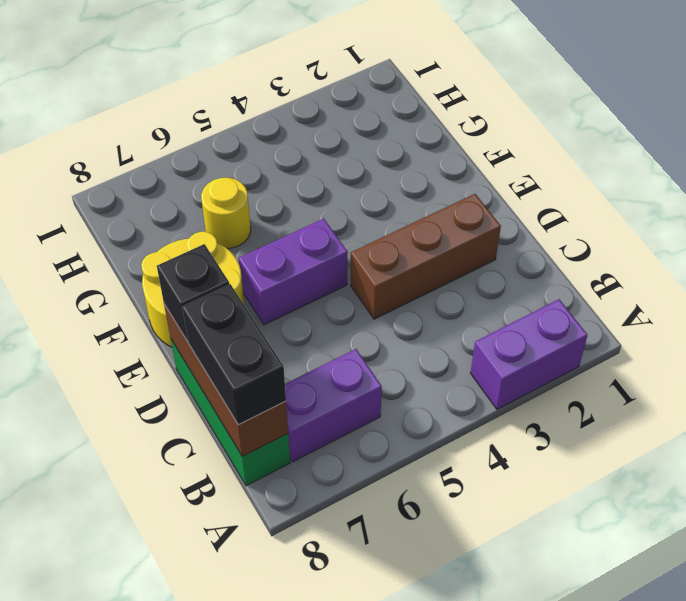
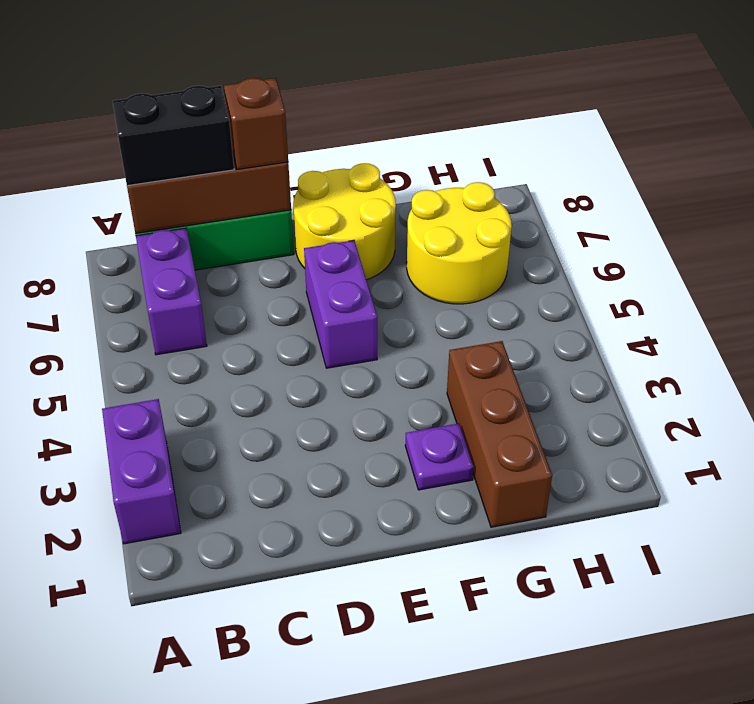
brown brick D2:D4 level 1 -> brown brick G1:G3 level 1
black brick D8 level 3 -> brown brick D8 level 3
none -> purple plate F2 level 1
yellow round brick G6 level 1 -> yellow round brick G6:H7 level 1

